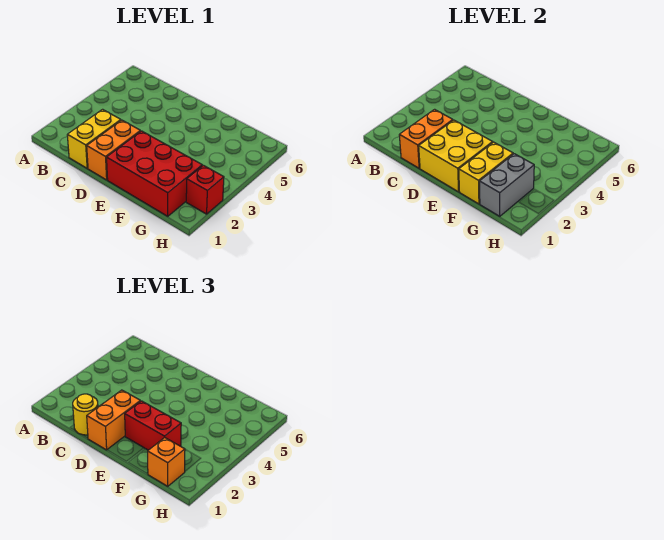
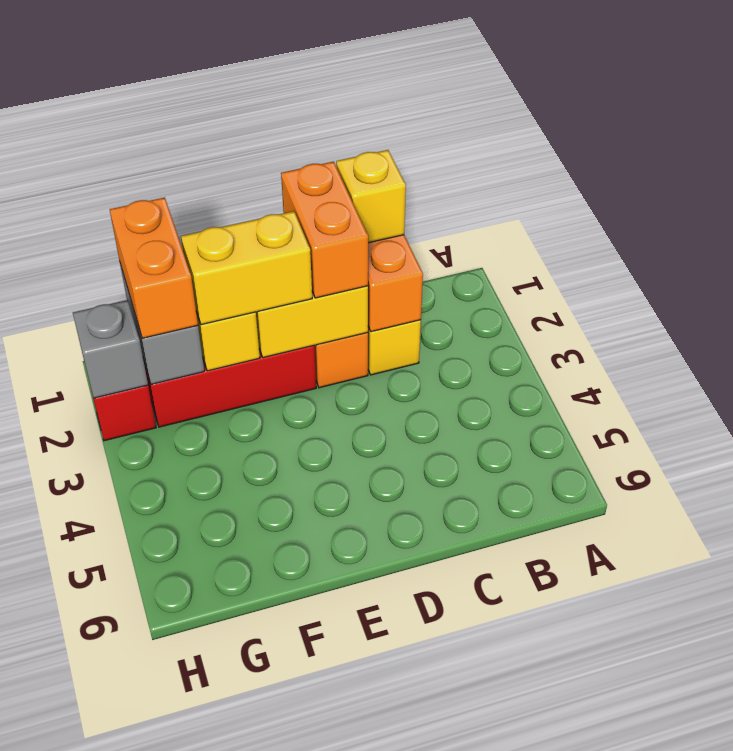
yellow round brick C1 level 3 -> yellow brick C1 level 3
red brick E2:F2 level 3 -> yellow brick E2:F2 level 3
orange brick G1 level 3 -> orange brick G1:G2 level 3
none -> grey brick H2 level 2

